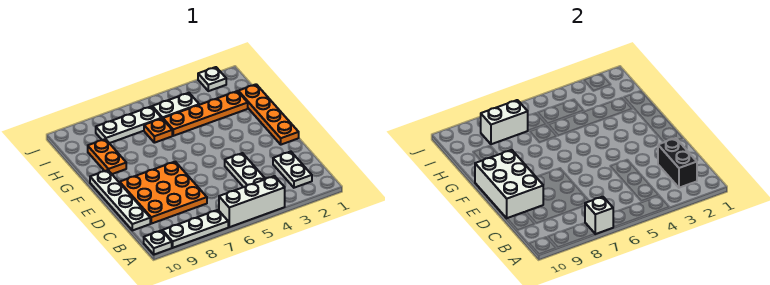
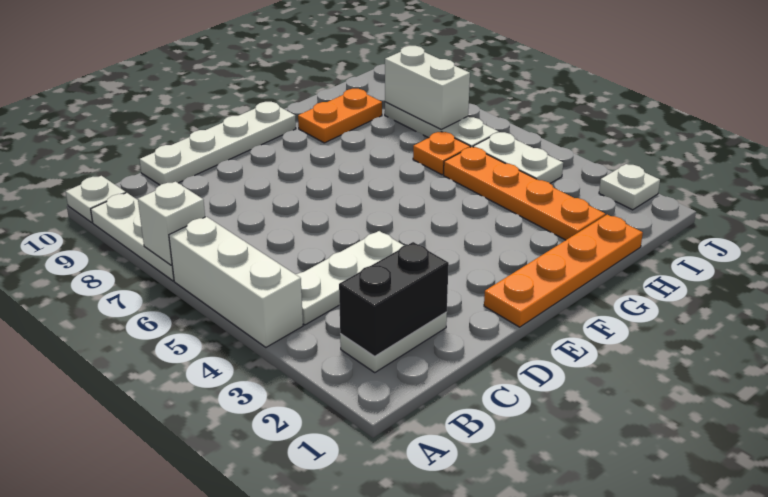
orange plate C7:E9 level 1 -> none
white brick D9:F10 level 2 -> none

